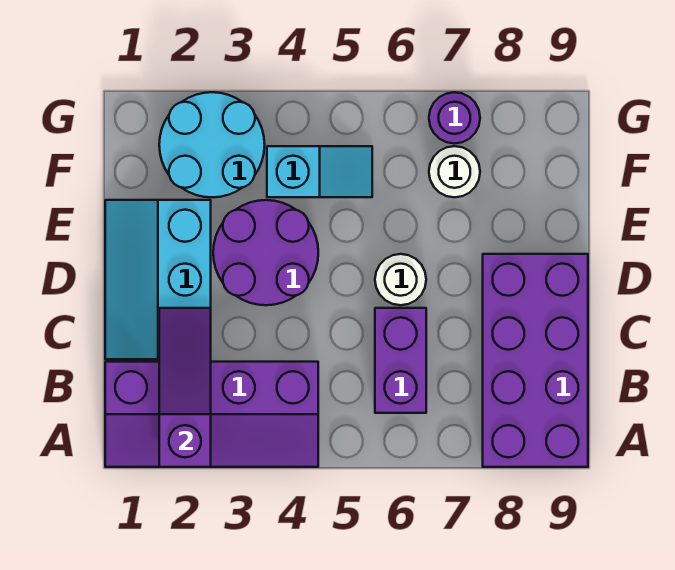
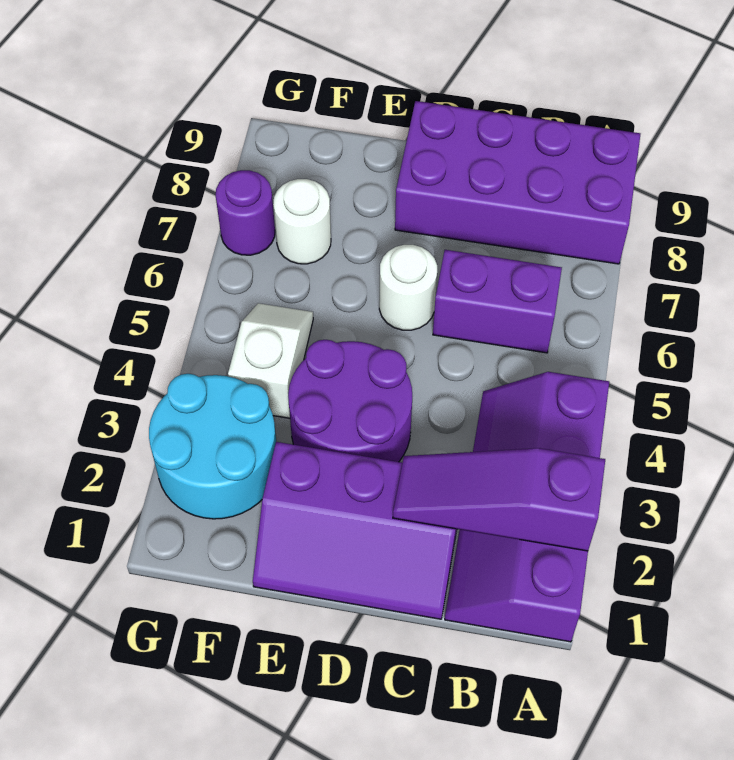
purple slope A1:B4 level 1 top B -> purple slope A1:B4 level 1 top A
cyan slope C1:E2 level 1 top 2 -> purple slope C1:E2 level 1 top 2
cyan slope F4:F5 level 1 top 4 -> white slope F4:F5 level 1 top 4

